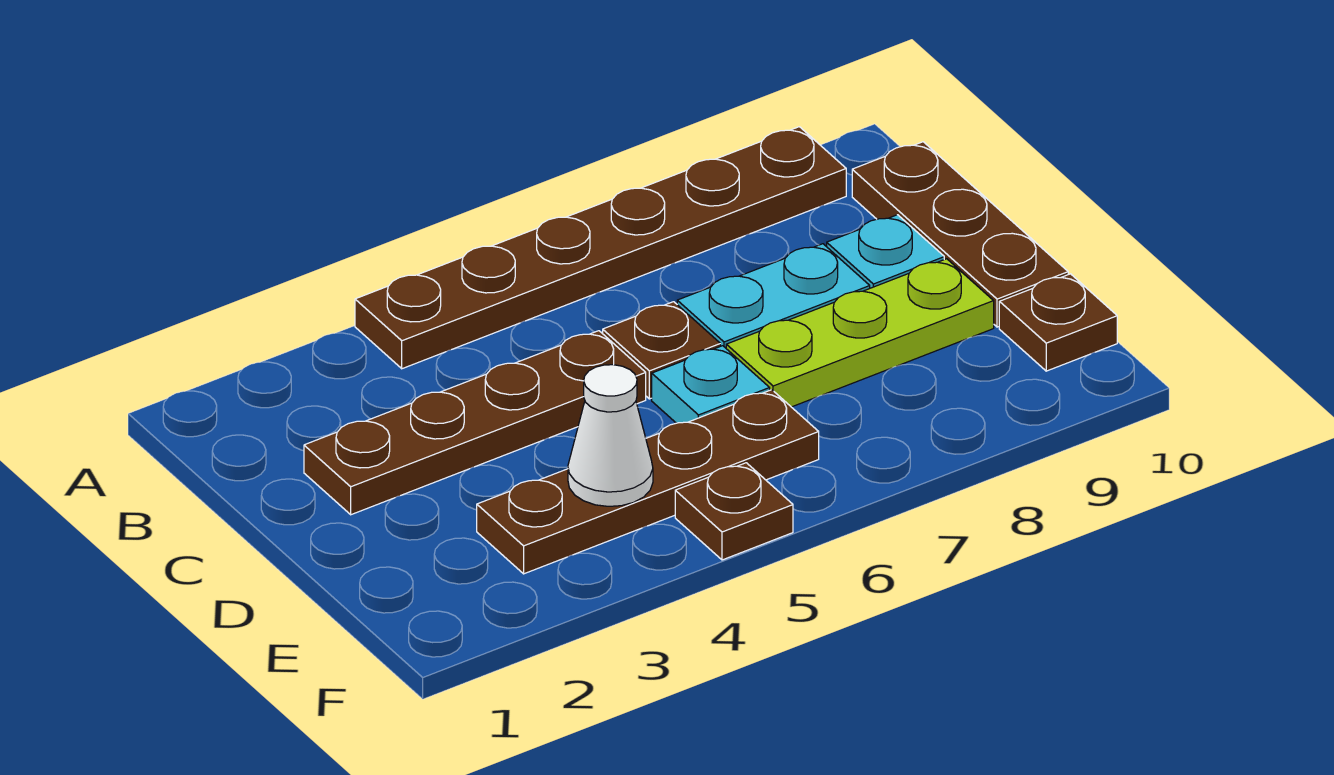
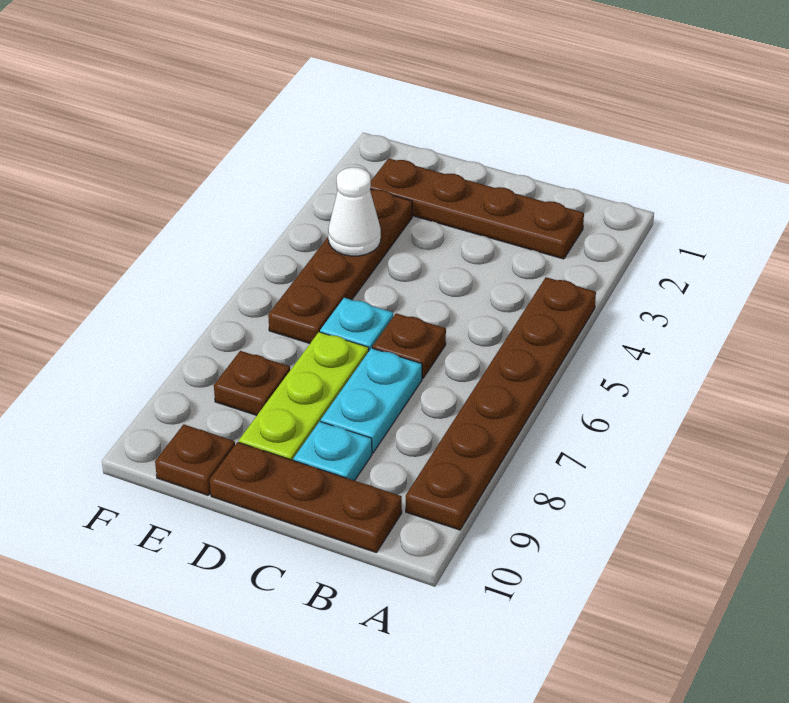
brown plate C2:C5 level 1 -> brown plate B2:E2 level 1
brown plate F5 level 1 -> brown plate E8 level 1

